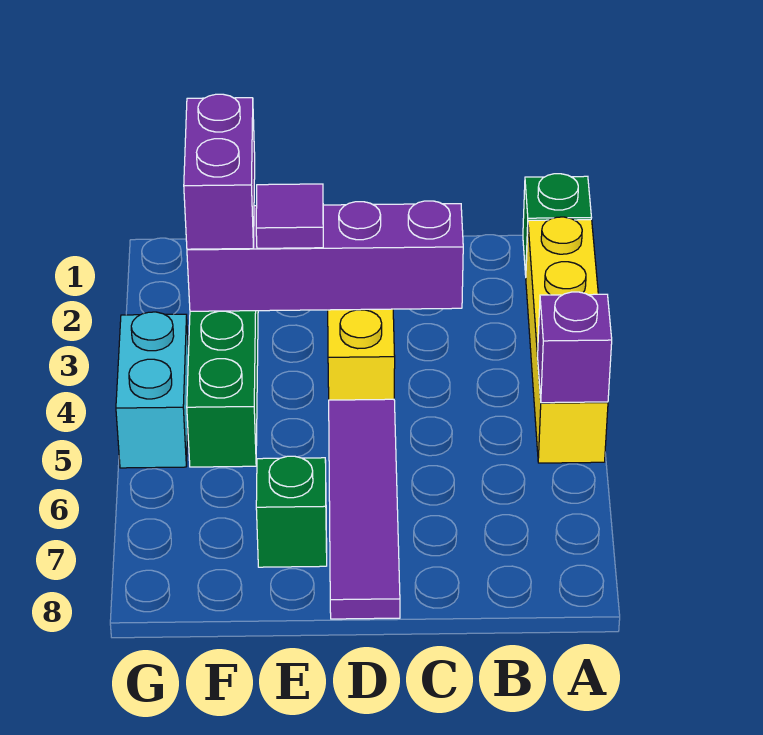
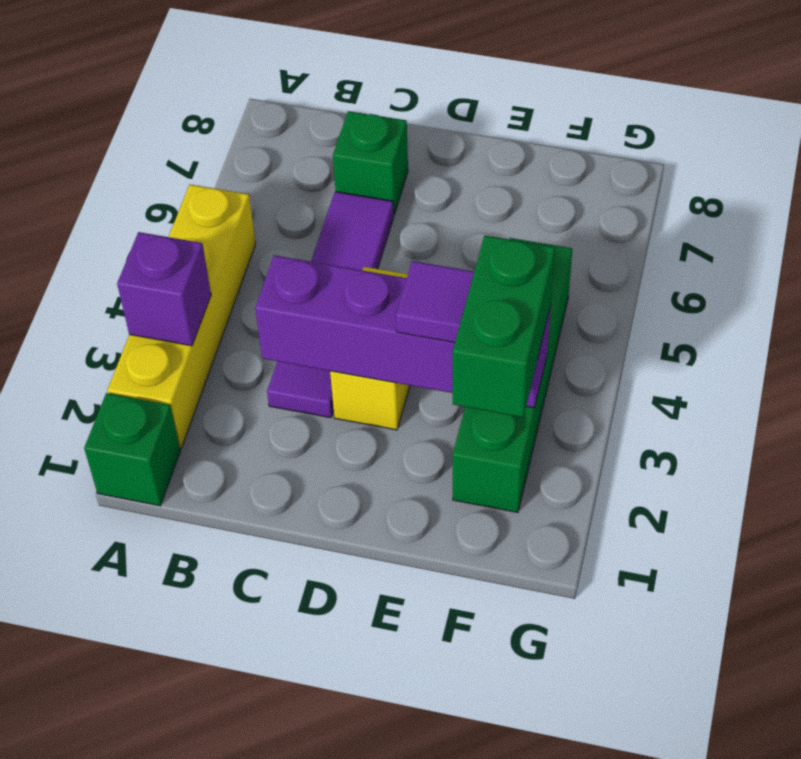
purple brick A5 level 2 -> purple brick A3 level 2
purple tile D5:D8 level 1 -> purple tile C3:C6 level 1
green brick E7 level 1 -> green brick C7 level 1
purple brick F2:F3 level 3 -> green brick F2:F3 level 3
cyan brick G4:G5 level 1 -> none

